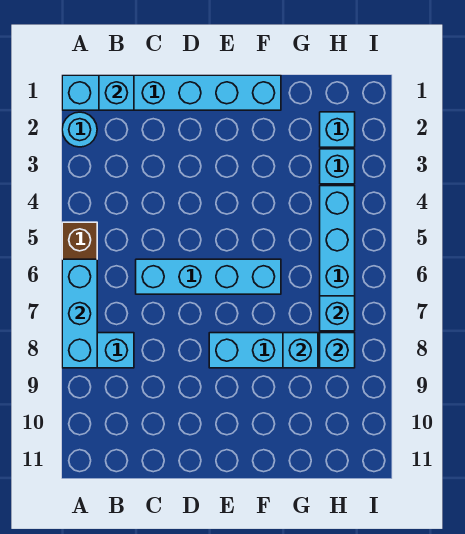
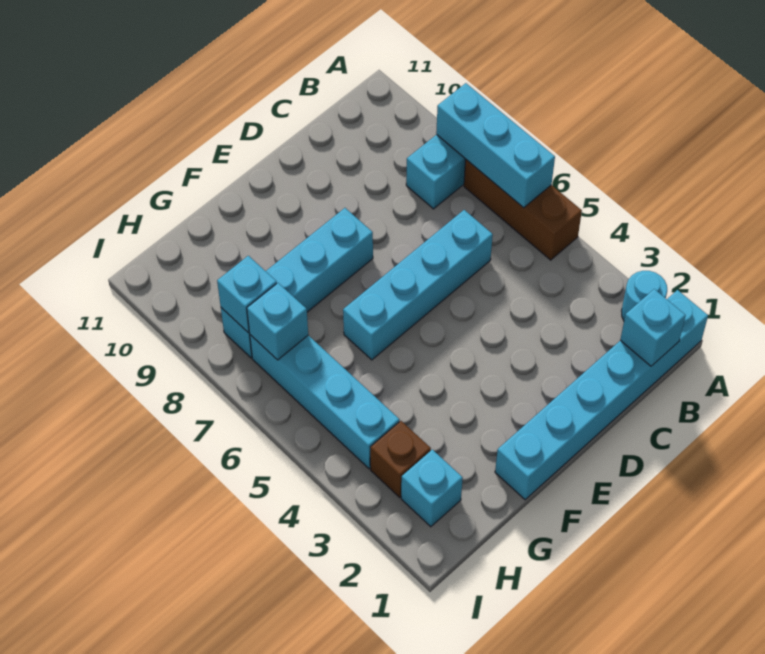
cyan brick G8 level 2 -> none
cyan brick H3 level 1 -> brown brick H3 level 1

